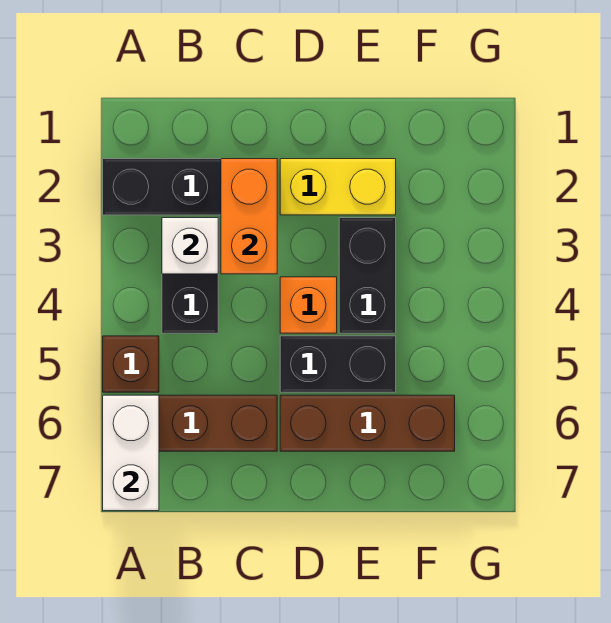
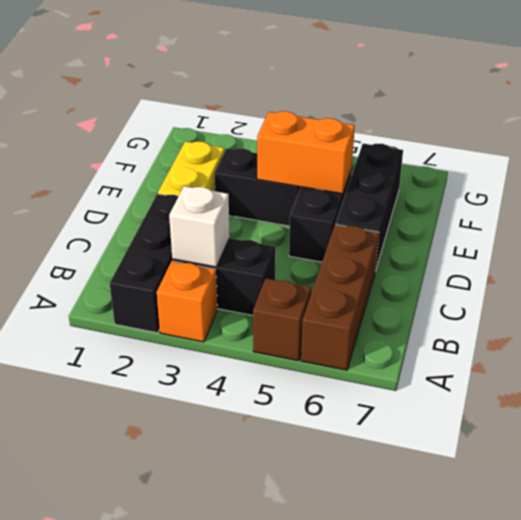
white brick A6:A7 level 2 -> none
orange brick C2:C3 level 2 -> orange brick E4:E5 level 2
orange brick D4 level 1 -> orange brick A3 level 1
brown brick D6:F6 level 1 -> black brick D6:F6 level 1

